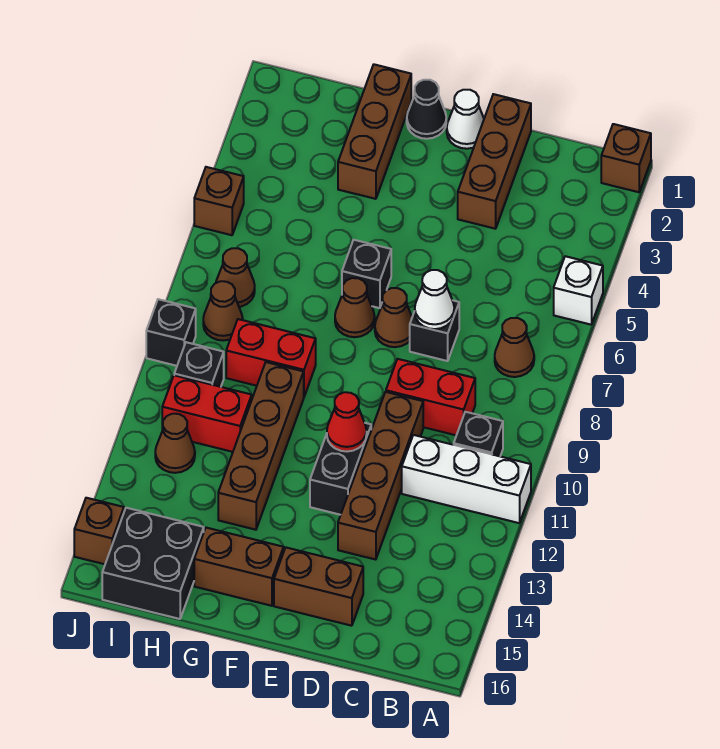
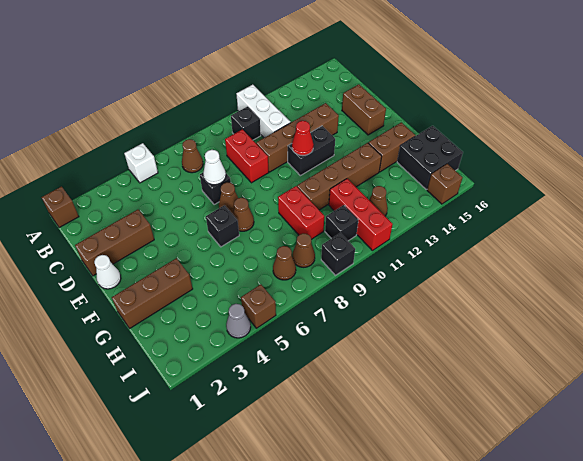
black cone F1 level 1 -> none
brown brick F15:G15 level 1 -> brown brick G14:G15 level 1
red brick H11:I11 level 1 -> red brick H11:J11 level 1
none -> grey cone J4 level 1

